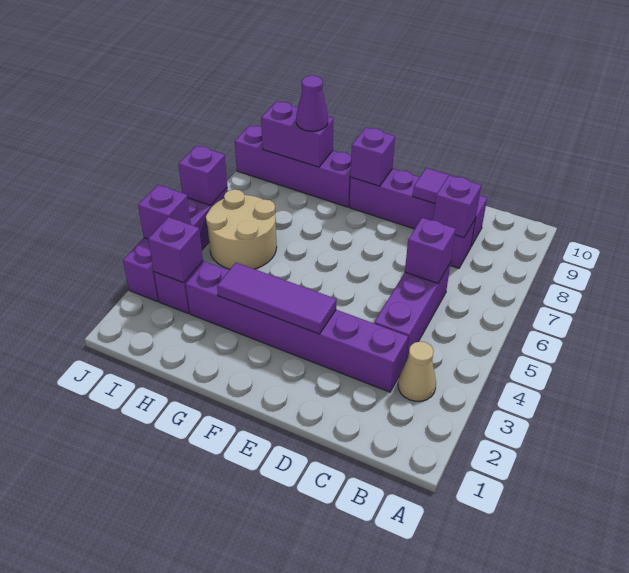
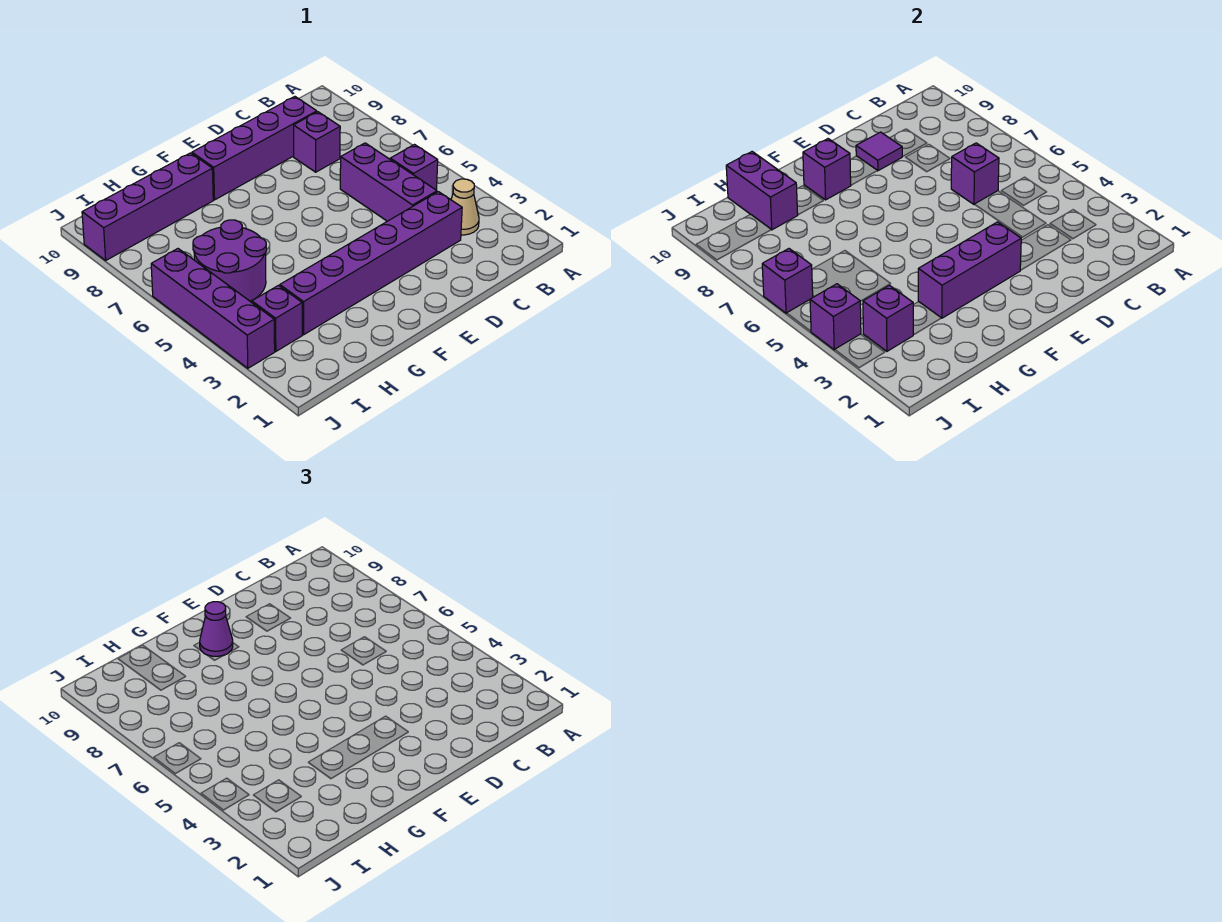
purple brick C8 level 2 -> purple brick B5 level 1
purple tile E3:G3 level 2 -> purple brick E3:G3 level 2
tan round brick H5:I6 level 1 -> purple round brick H5:I6 level 1
purple brick H9:I9 level 2 -> purple brick H9:H10 level 2
purple cone H9 level 3 -> purple cone F9 level 3

